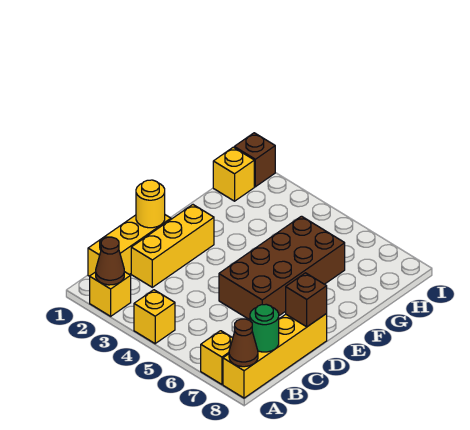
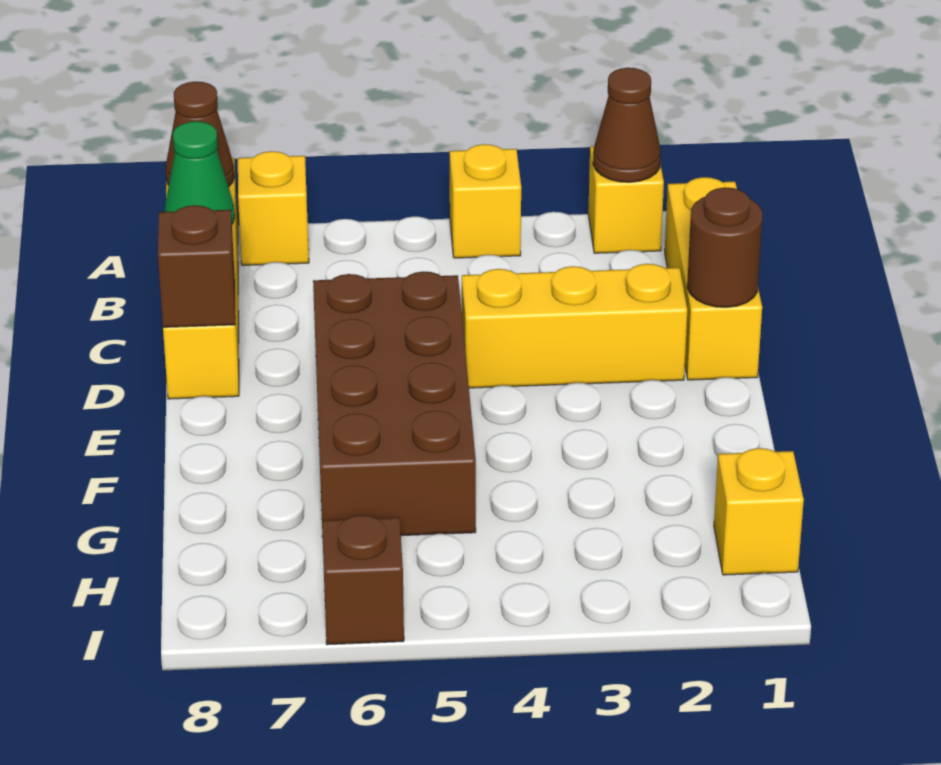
green round brick B8 level 2 -> green cone B8 level 2
yellow brick C2:E2 level 1 -> yellow brick D2:D4 level 1
yellow round brick D1 level 2 -> brown round brick D1 level 2
brown brick I1 level 1 -> brown brick I6 level 1

